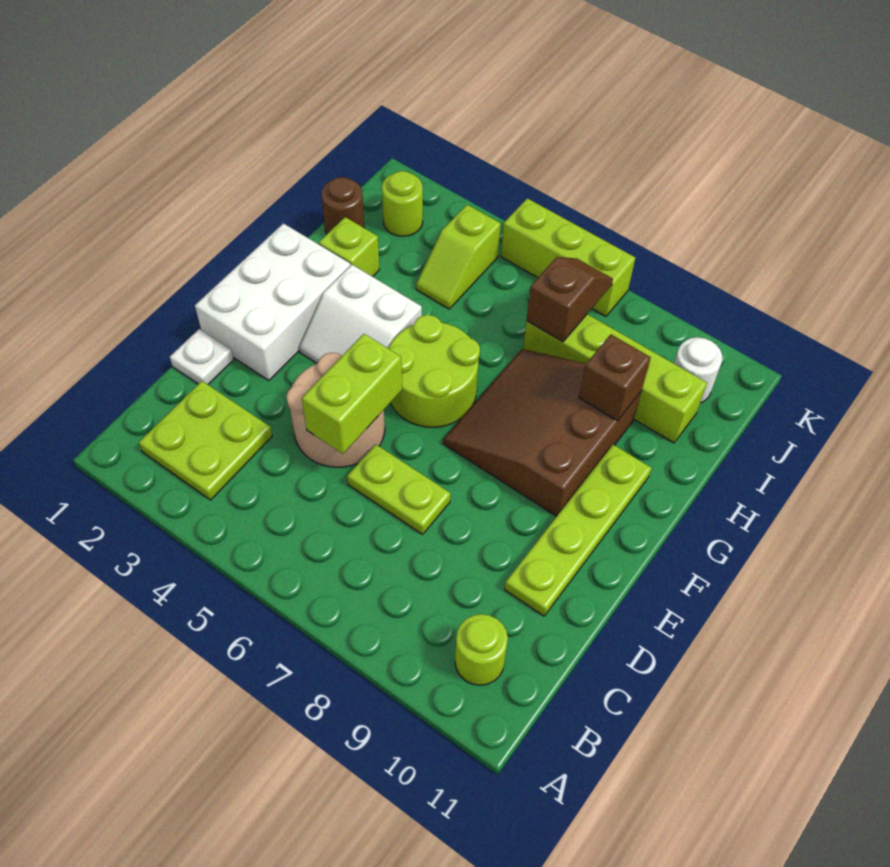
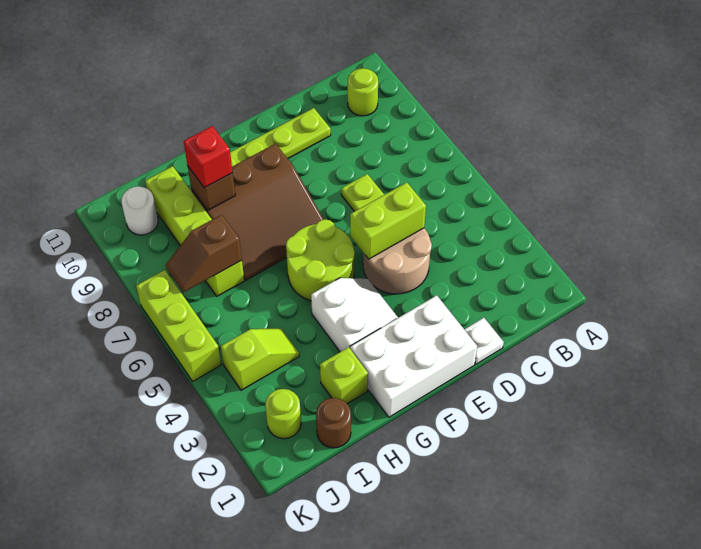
lime plate B2:C3 level 1 -> none
none -> red brick H9 level 3

